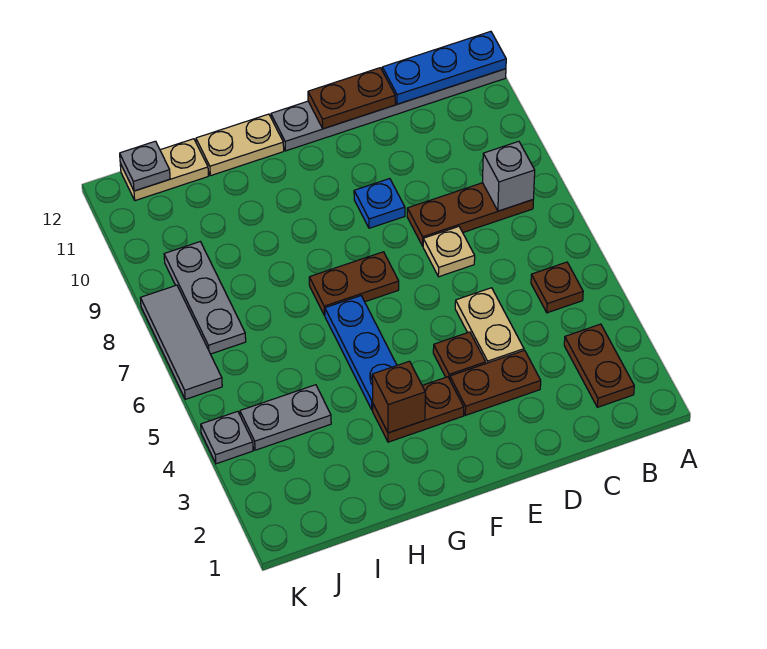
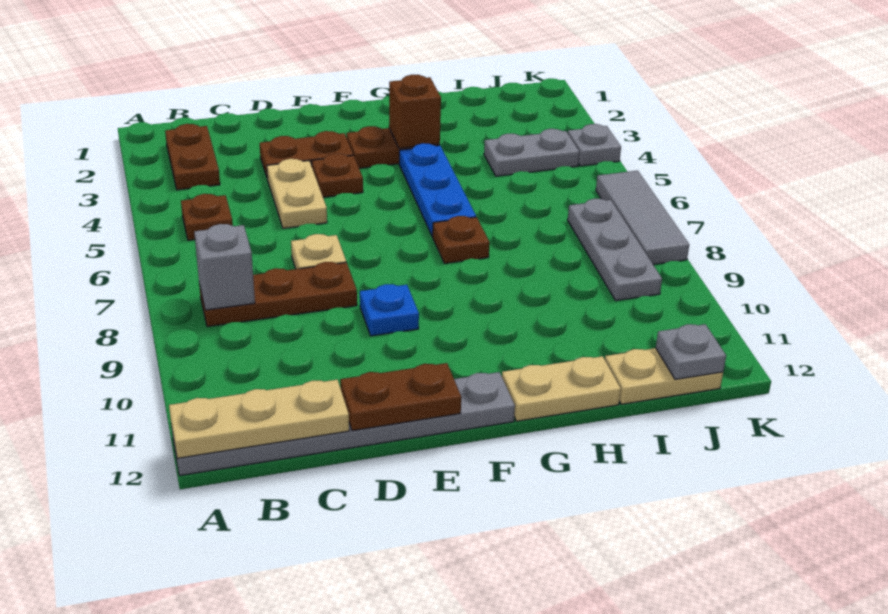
blue plate A12:C12 level 2 -> tan plate A12:C12 level 2
brown plate F7:G7 level 1 -> brown plate G7 level 1

